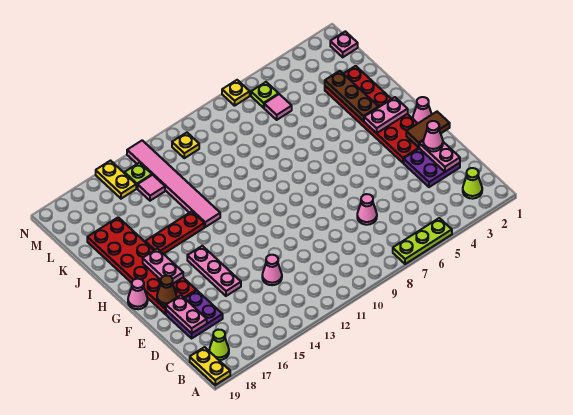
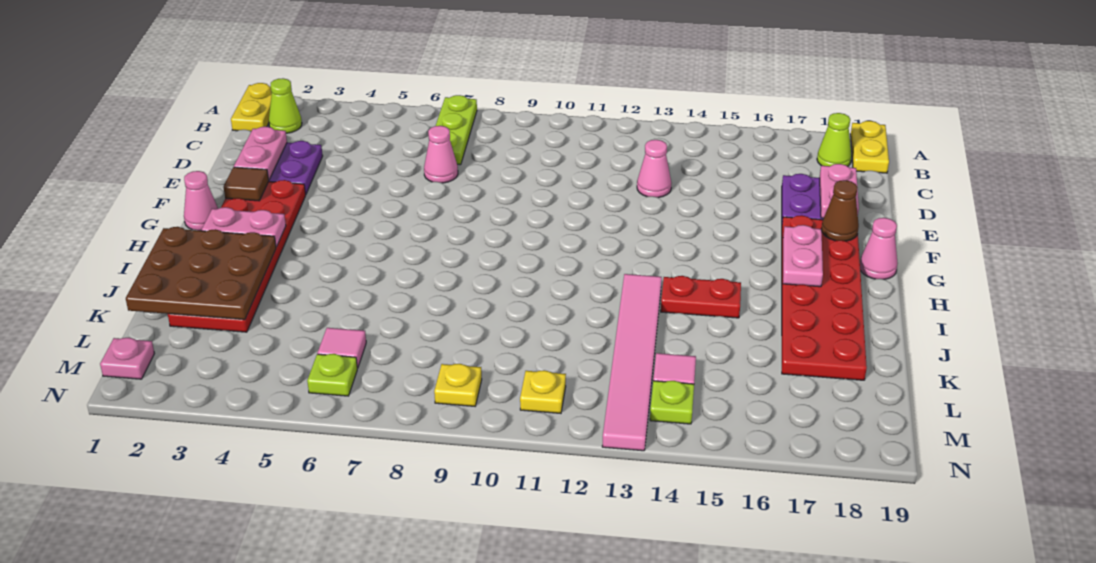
lime plate A5:A7 level 1 -> lime plate A7:C7 level 1
pink cone E2 level 3 -> none
pink plate E15:G15 level 1 -> none
brown tile F1:F2 level 2 -> brown tile F2 level 2
brown plate I3:K3 level 2 -> brown plate I1:K3 level 2
red plate I14:I16 level 1 -> red plate I14:I15 level 1
yellow plate M15:N15 level 1 -> yellow plate A1:B1 level 1
yellow plate N7 level 1 -> yellow plate M9 level 1

